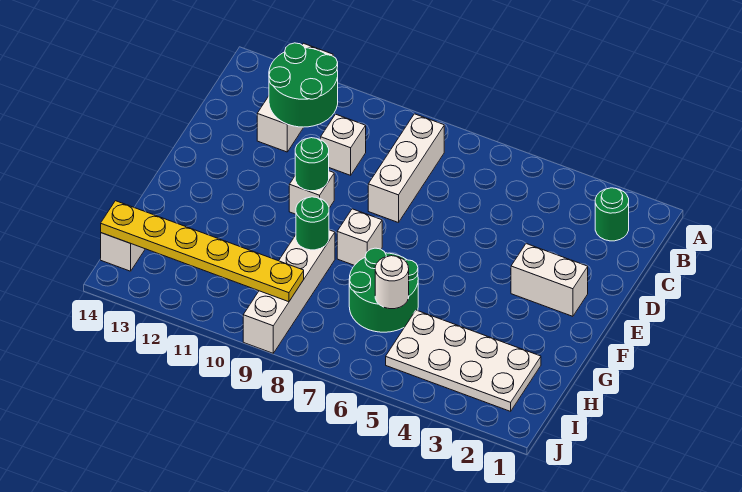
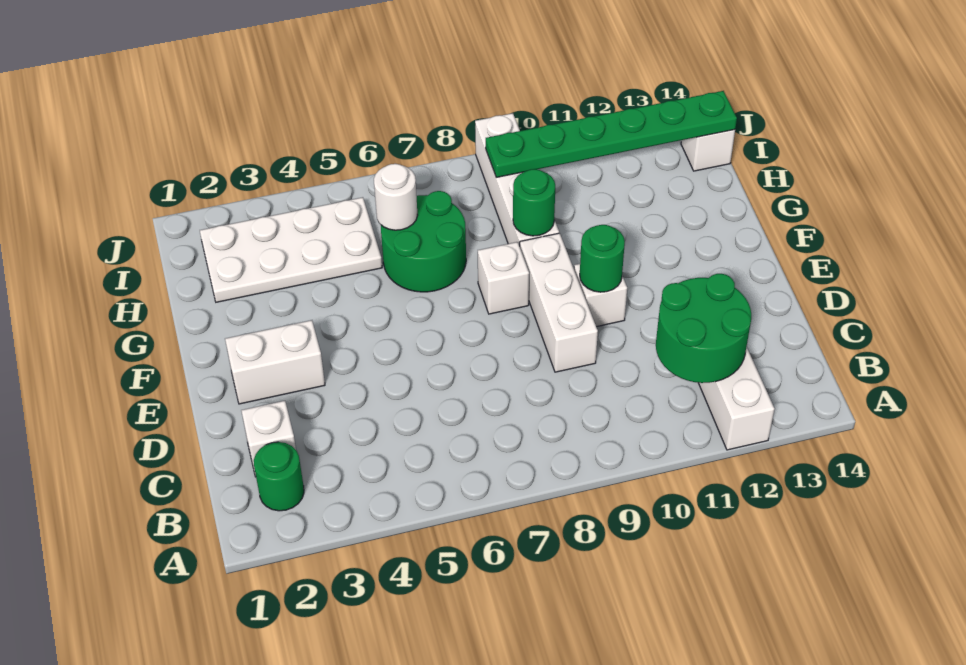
white brick B8:D8 level 1 -> white brick D9:F9 level 1
white brick C10 level 1 -> white brick C2 level 1
yellow plate I9:I14 level 2 -> green plate I9:I14 level 2

